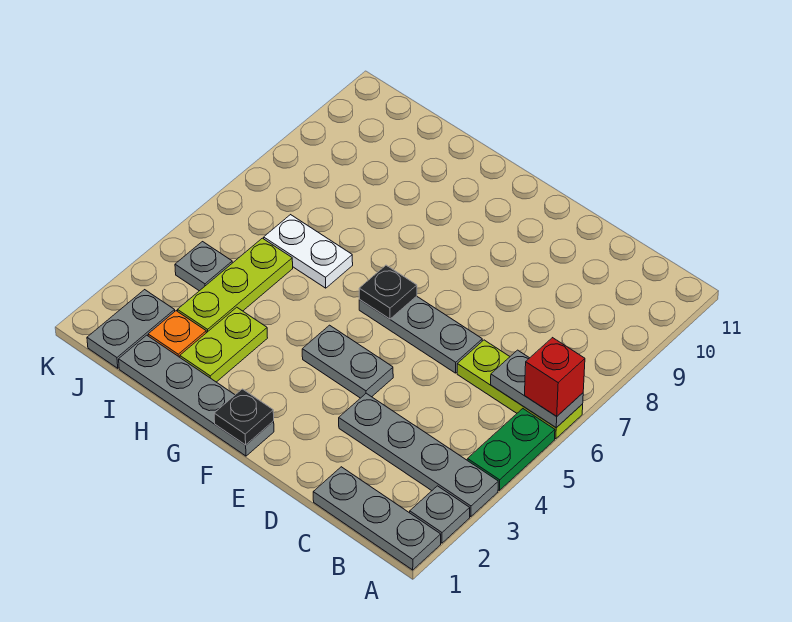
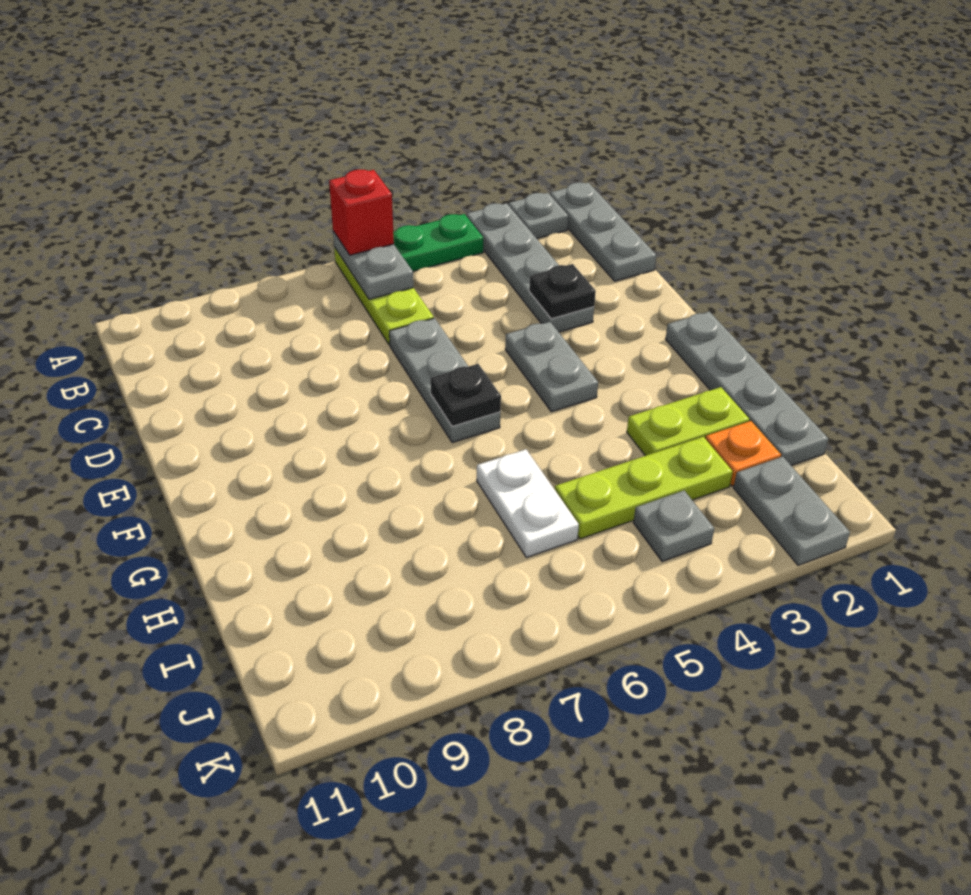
black plate F1 level 2 -> black plate D3 level 2
grey plate J1:J2 level 1 -> grey plate J2:K2 level 1

